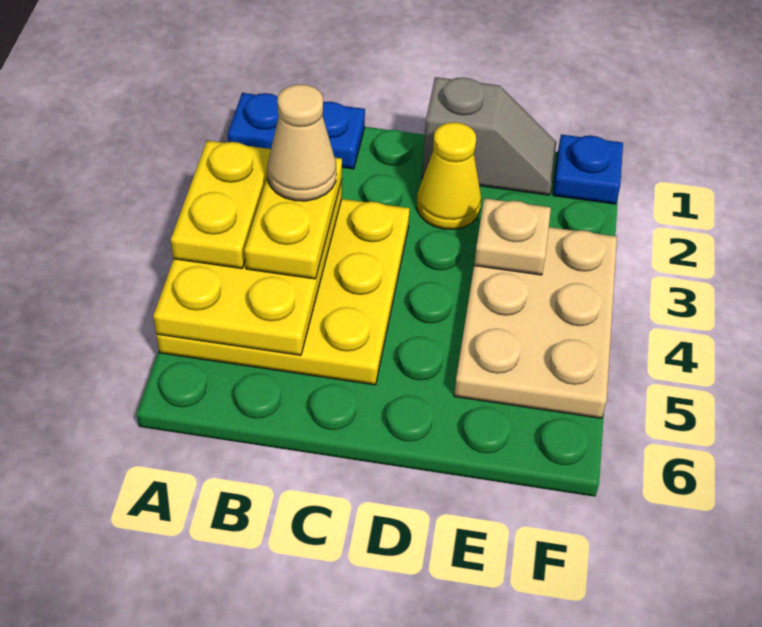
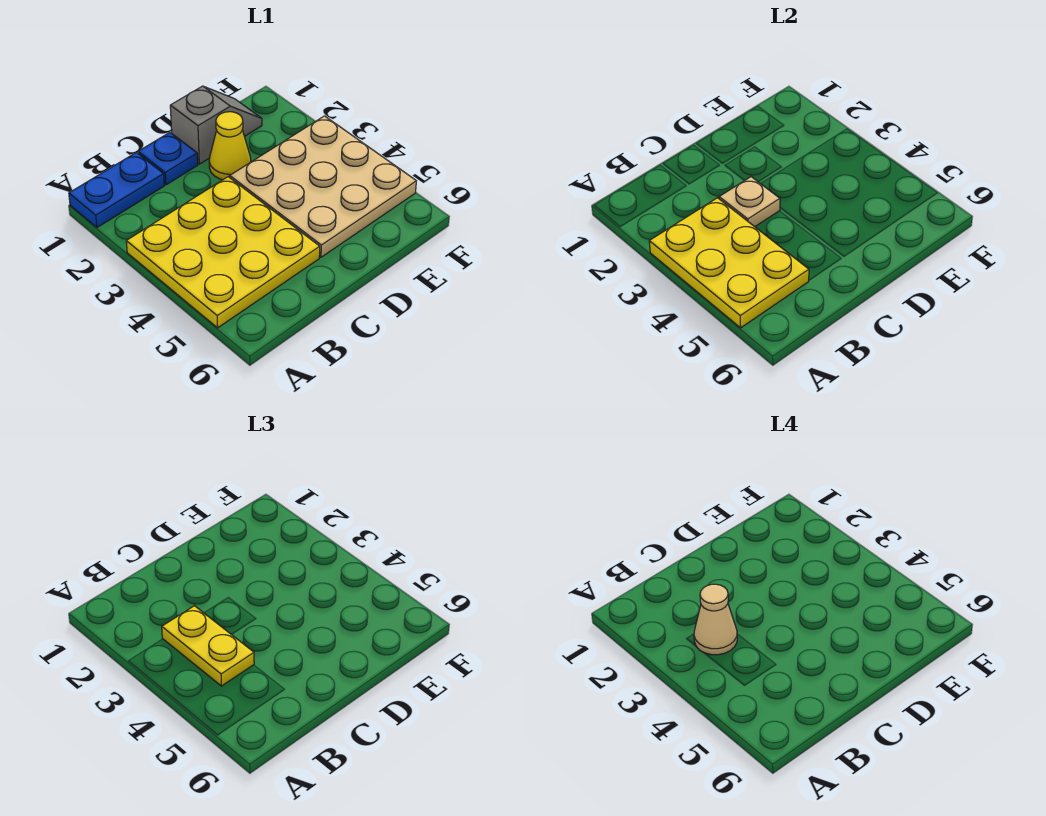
yellow plate A3:A4 level 3 -> none
tan plate E3:F5 level 1 -> tan plate D3:F5 level 1
tan plate E3 level 2 -> tan plate C3 level 2
blue plate F1 level 1 -> blue plate C1 level 1

